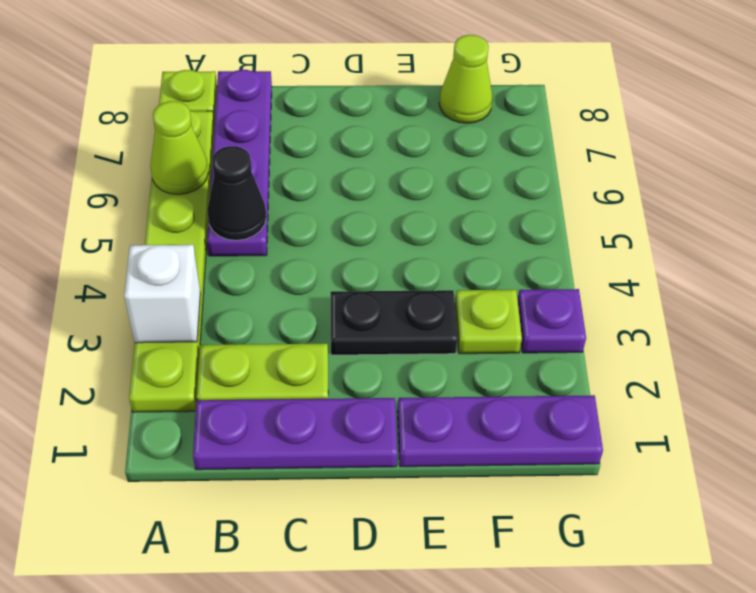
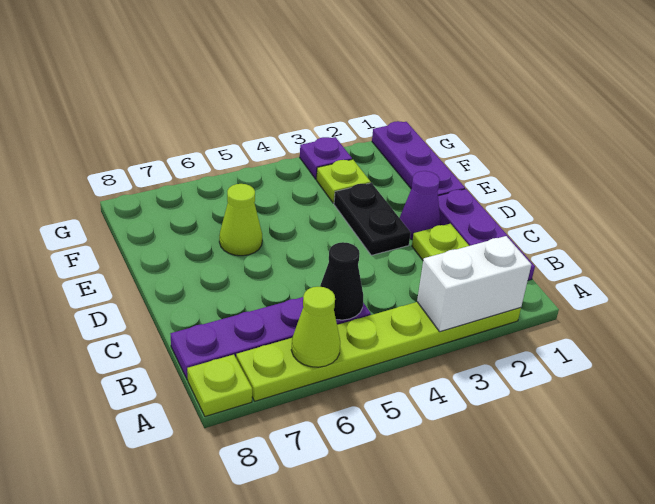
white brick A3 level 2 -> white brick A2:A3 level 2
none -> purple cone D2 level 1
lime cone F8 level 1 -> lime cone E6 level 1

